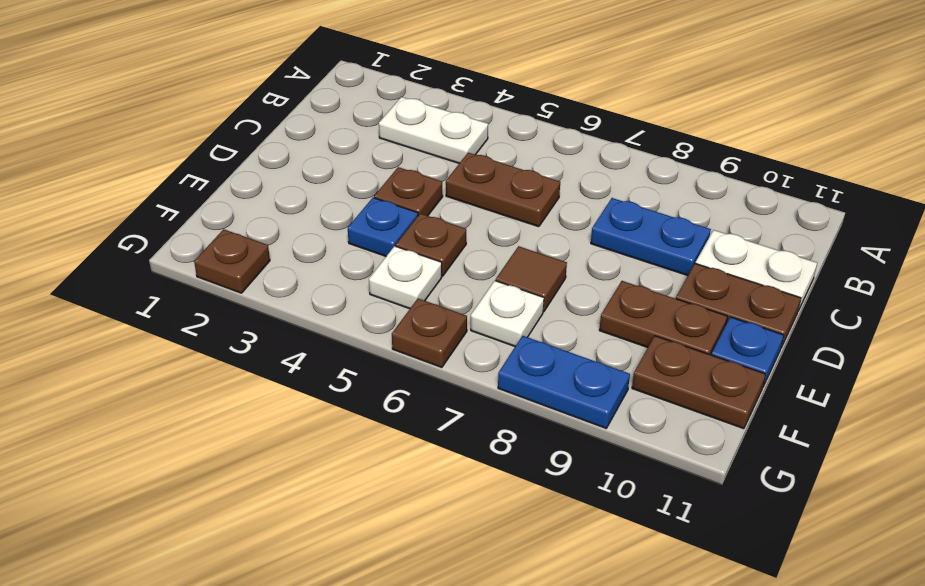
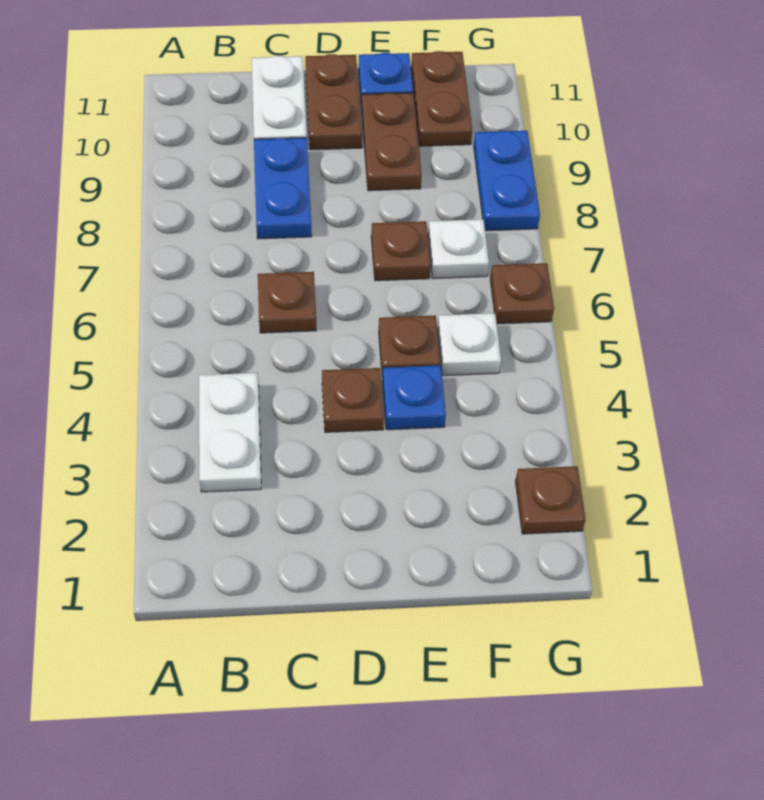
brown plate C5:C6 level 1 -> brown plate C6 level 1
brown tile E7 level 1 -> brown plate E7 level 1

